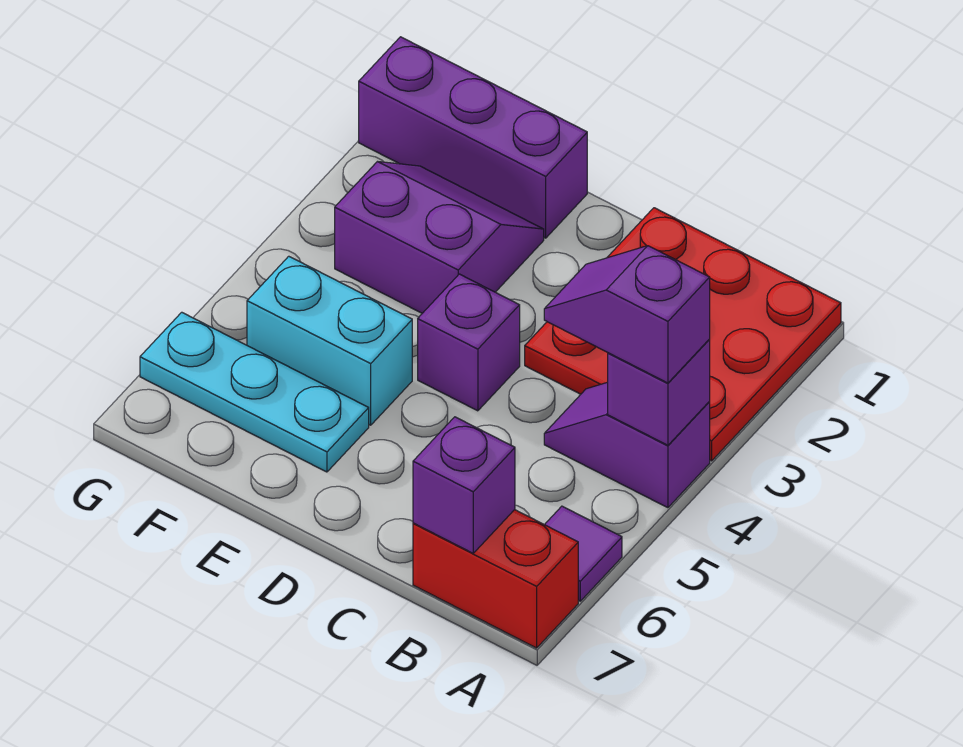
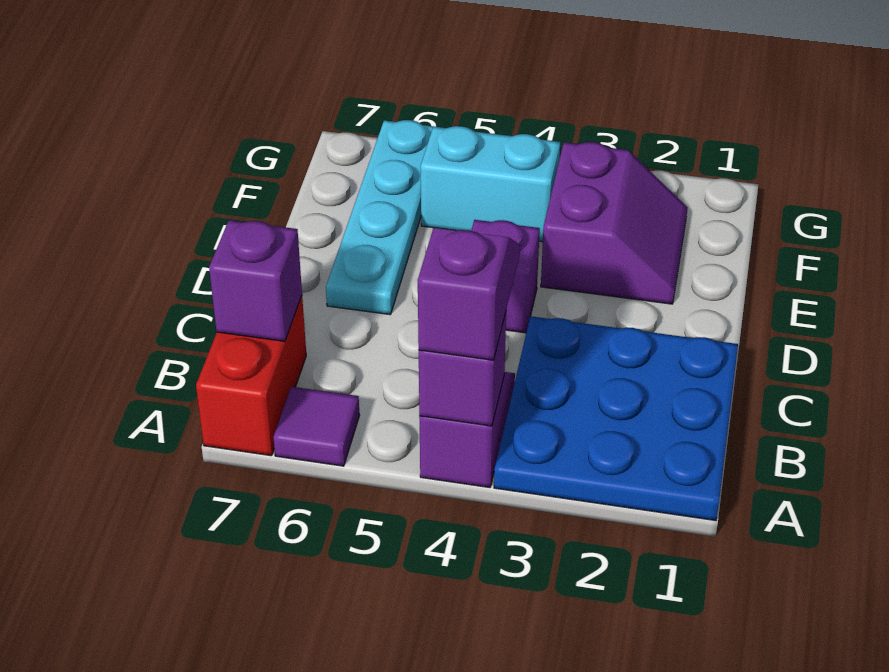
red plate A1:C3 level 1 -> blue plate A1:C3 level 1
purple brick E1:G1 level 1 -> none
cyan brick E5:F5 level 1 -> cyan brick F4:F5 level 1
cyan plate E6:G6 level 1 -> cyan plate D6:G6 level 1

